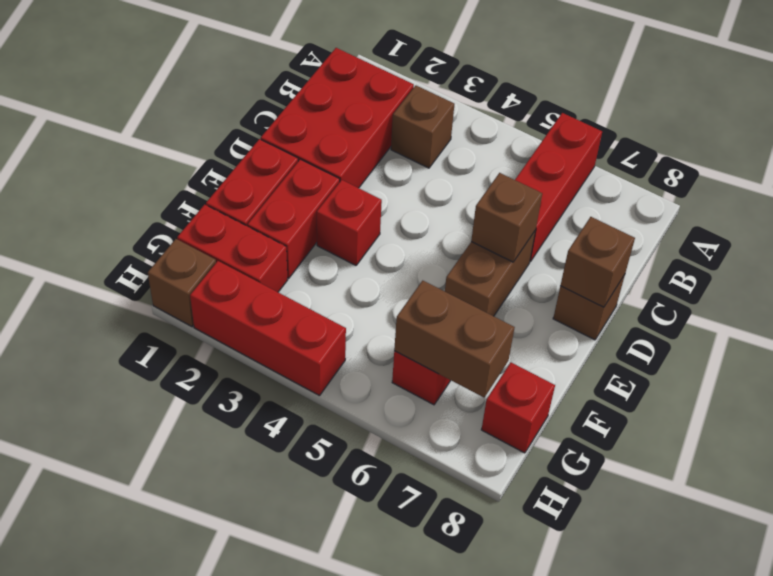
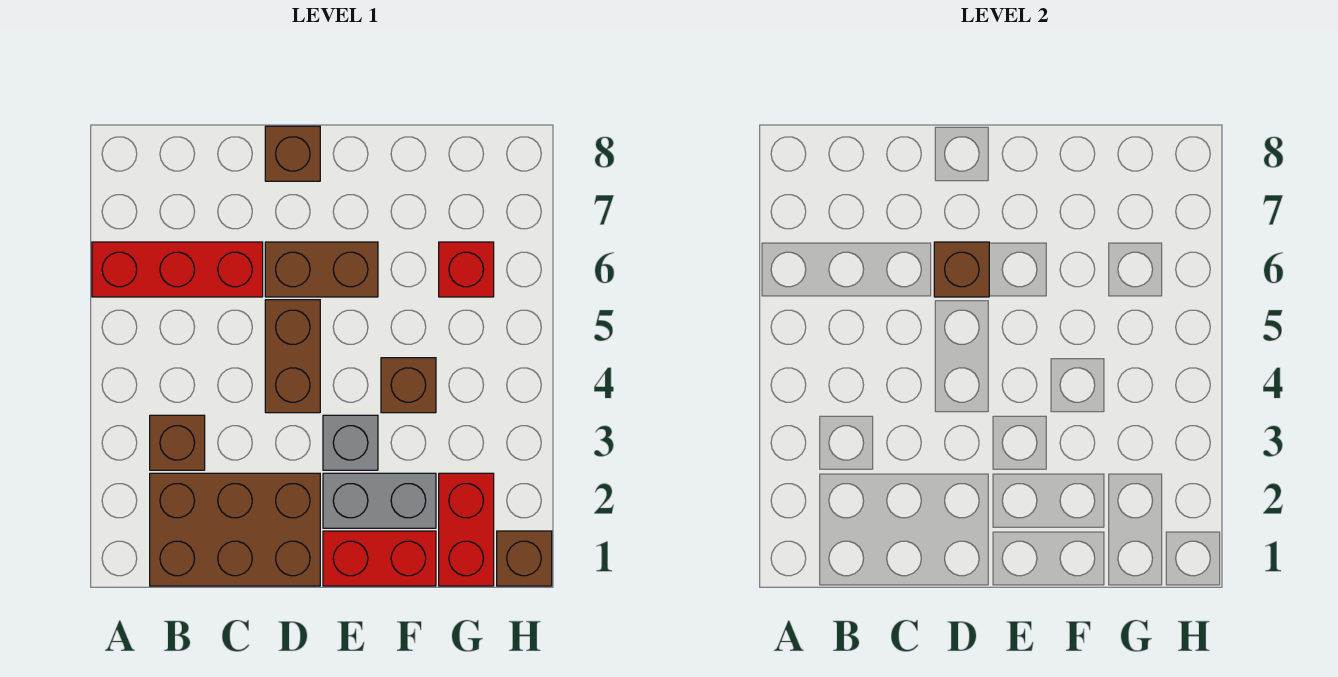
red brick B1:D2 level 1 -> brown brick B1:D2 level 1
brown brick D8 level 2 -> brown brick F4 level 1
red brick E2:F2 level 1 -> grey brick E2:F2 level 1
red brick E3 level 1 -> grey brick E3 level 1
brown brick G6:G7 level 2 -> brown brick D4:D5 level 1
red brick G8 level 1 -> none
red brick H2:H4 level 1 -> none

